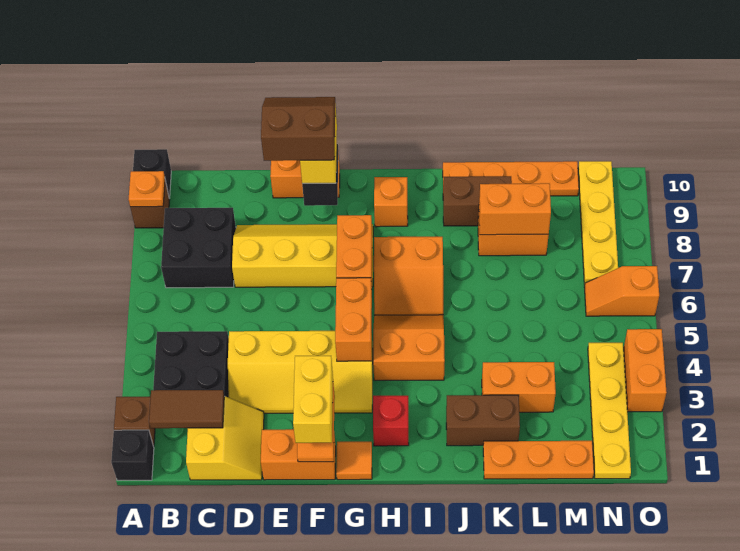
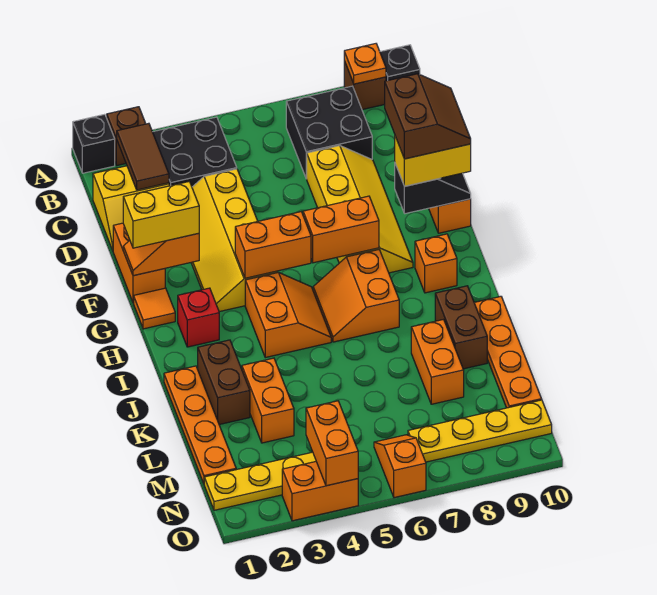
orange plate K1:M1 level 1 -> orange plate J1:M1 level 1
orange brick K8:L8 level 2 -> orange brick N4:O4 level 2

